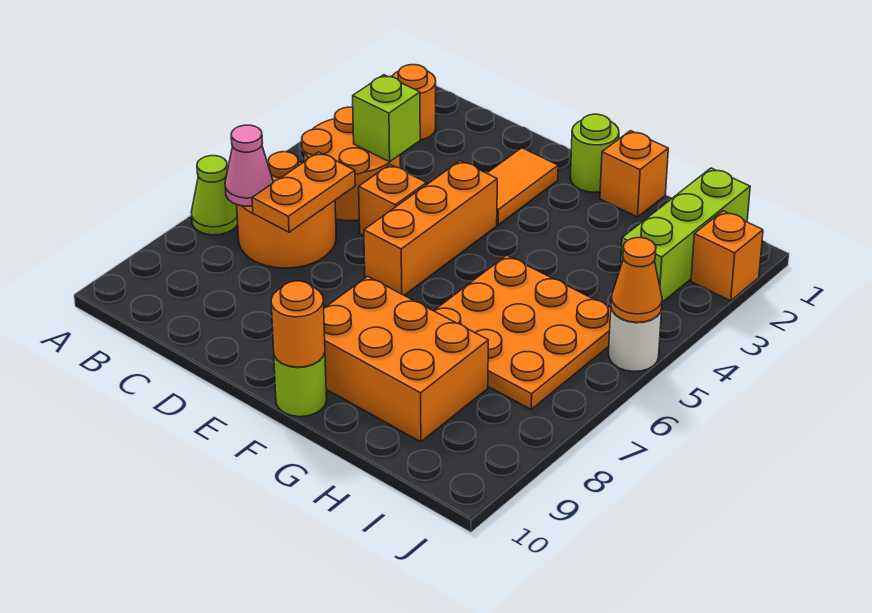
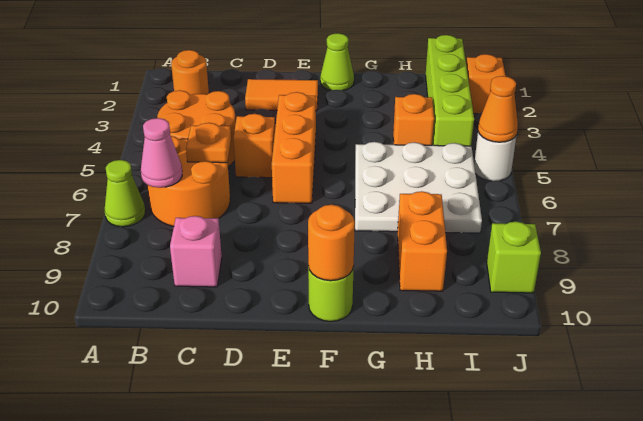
lime brick C4 level 2 -> lime brick J9 level 1
orange plate C6:C7 level 2 -> orange plate C6 level 2
none -> pink brick C9 level 1
orange tile E2:E3 level 1 -> orange tile D2:E2 level 1
lime round brick F1 level 1 -> lime cone F1 level 1
orange brick F8:H9 level 1 -> orange brick H8:H9 level 1
orange brick G1 level 1 -> orange brick H4 level 1
orange plate G5:I7 level 1 -> white plate G5:I7 level 1
lime brick I1:I3 level 1 -> lime brick I1:I4 level 1

